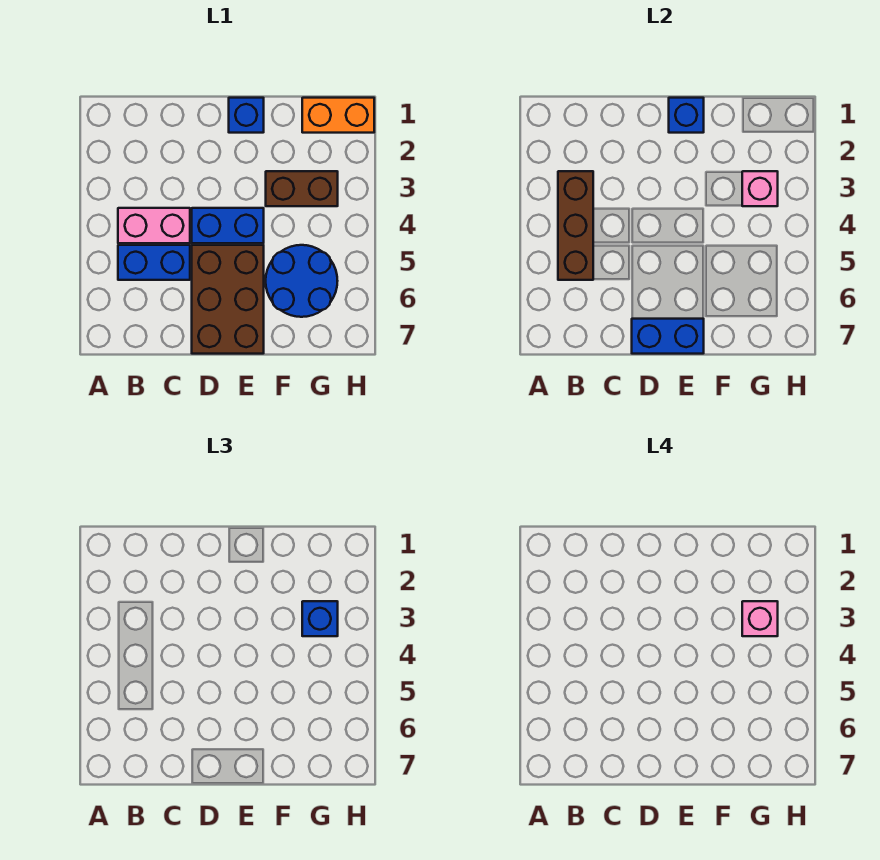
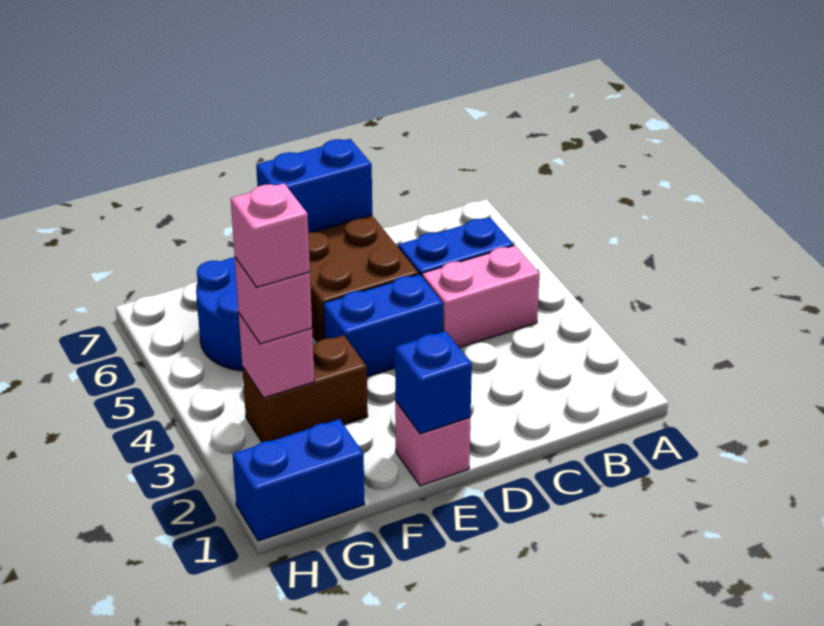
brown brick B3:B5 level 2 -> none
blue brick E1 level 1 -> pink brick E1 level 1
orange brick G1:H1 level 1 -> blue brick G1:H1 level 1
blue brick G3 level 3 -> pink brick G3 level 3

